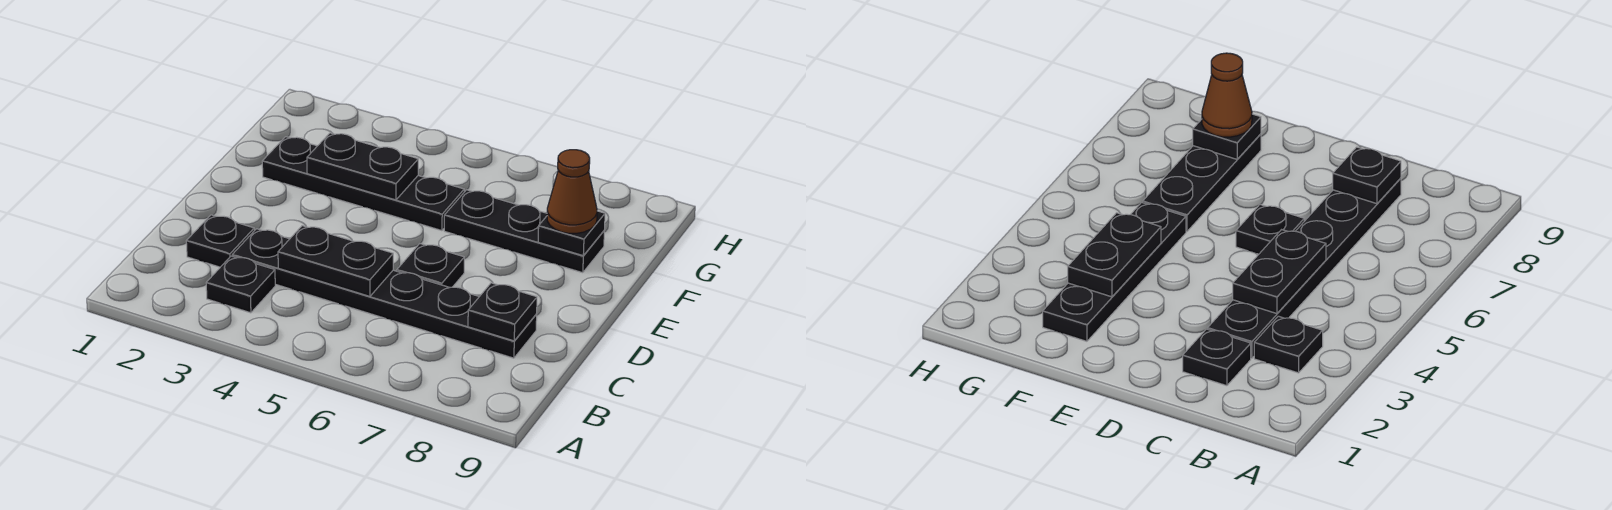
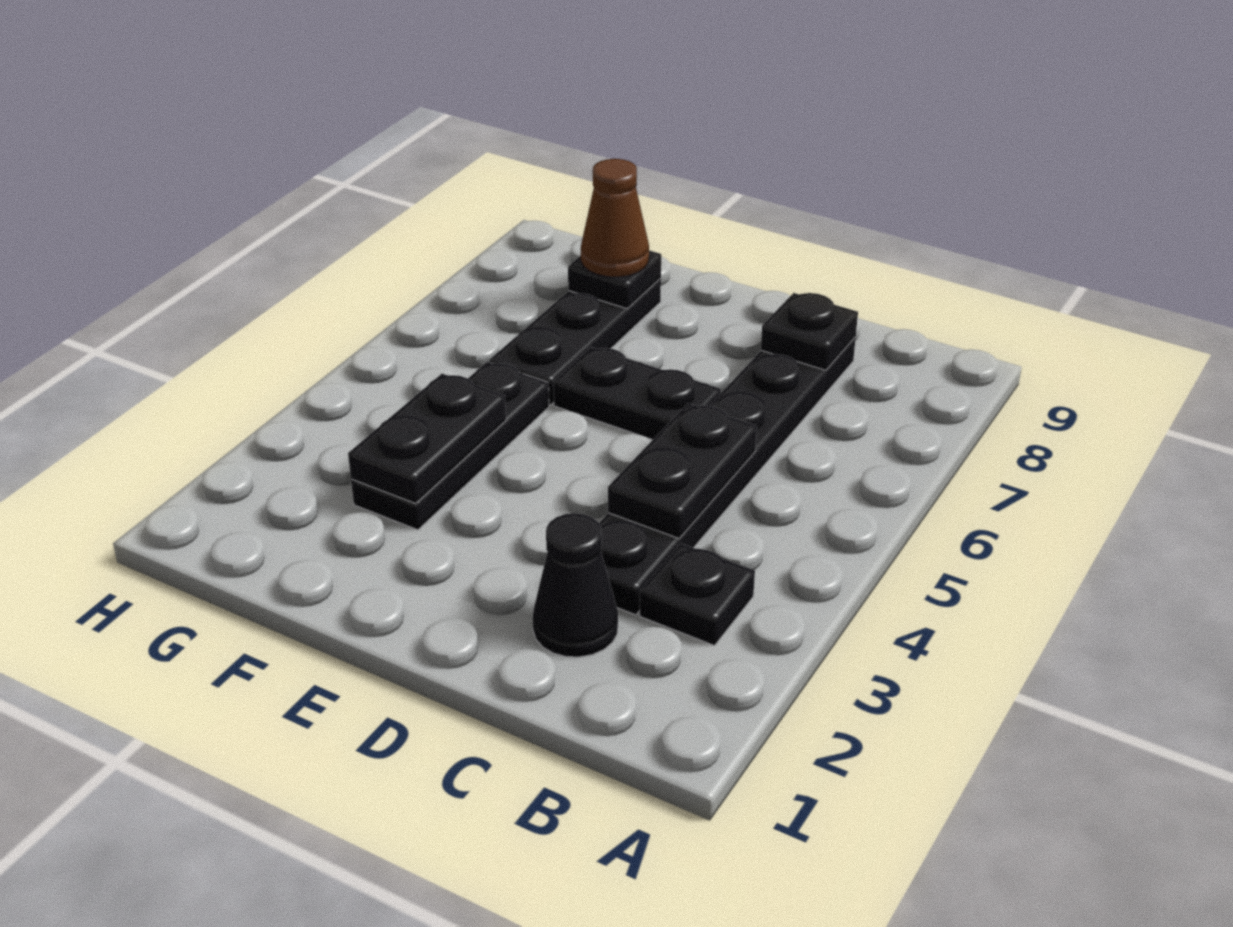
black plate C2 level 1 -> black cone C2 level 1
black plate D6 level 1 -> black plate D6:E6 level 1
black plate F2:F5 level 1 -> black plate F3:F5 level 1

